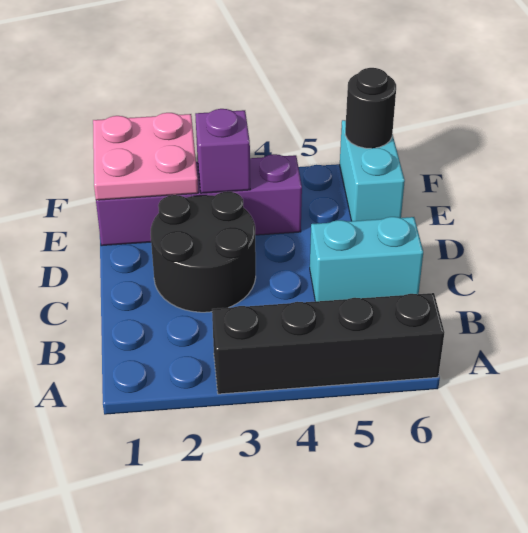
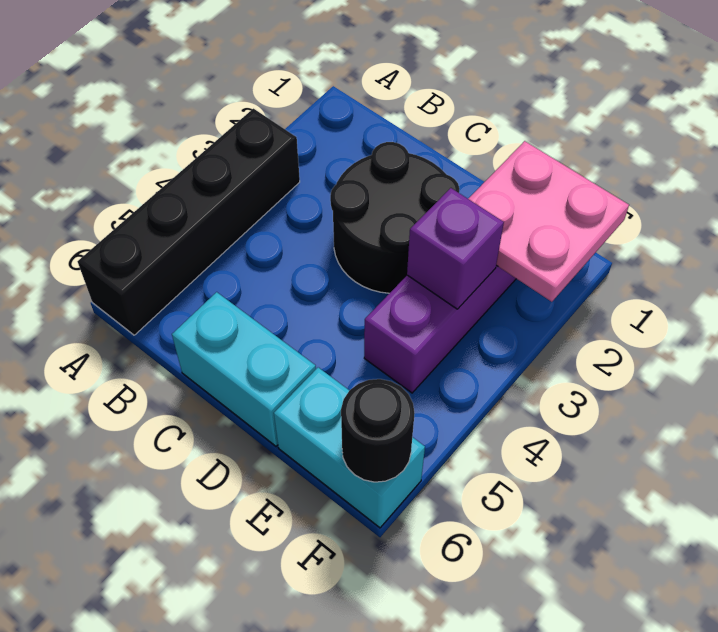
cyan brick C5:C6 level 1 -> cyan brick C6:D6 level 1

